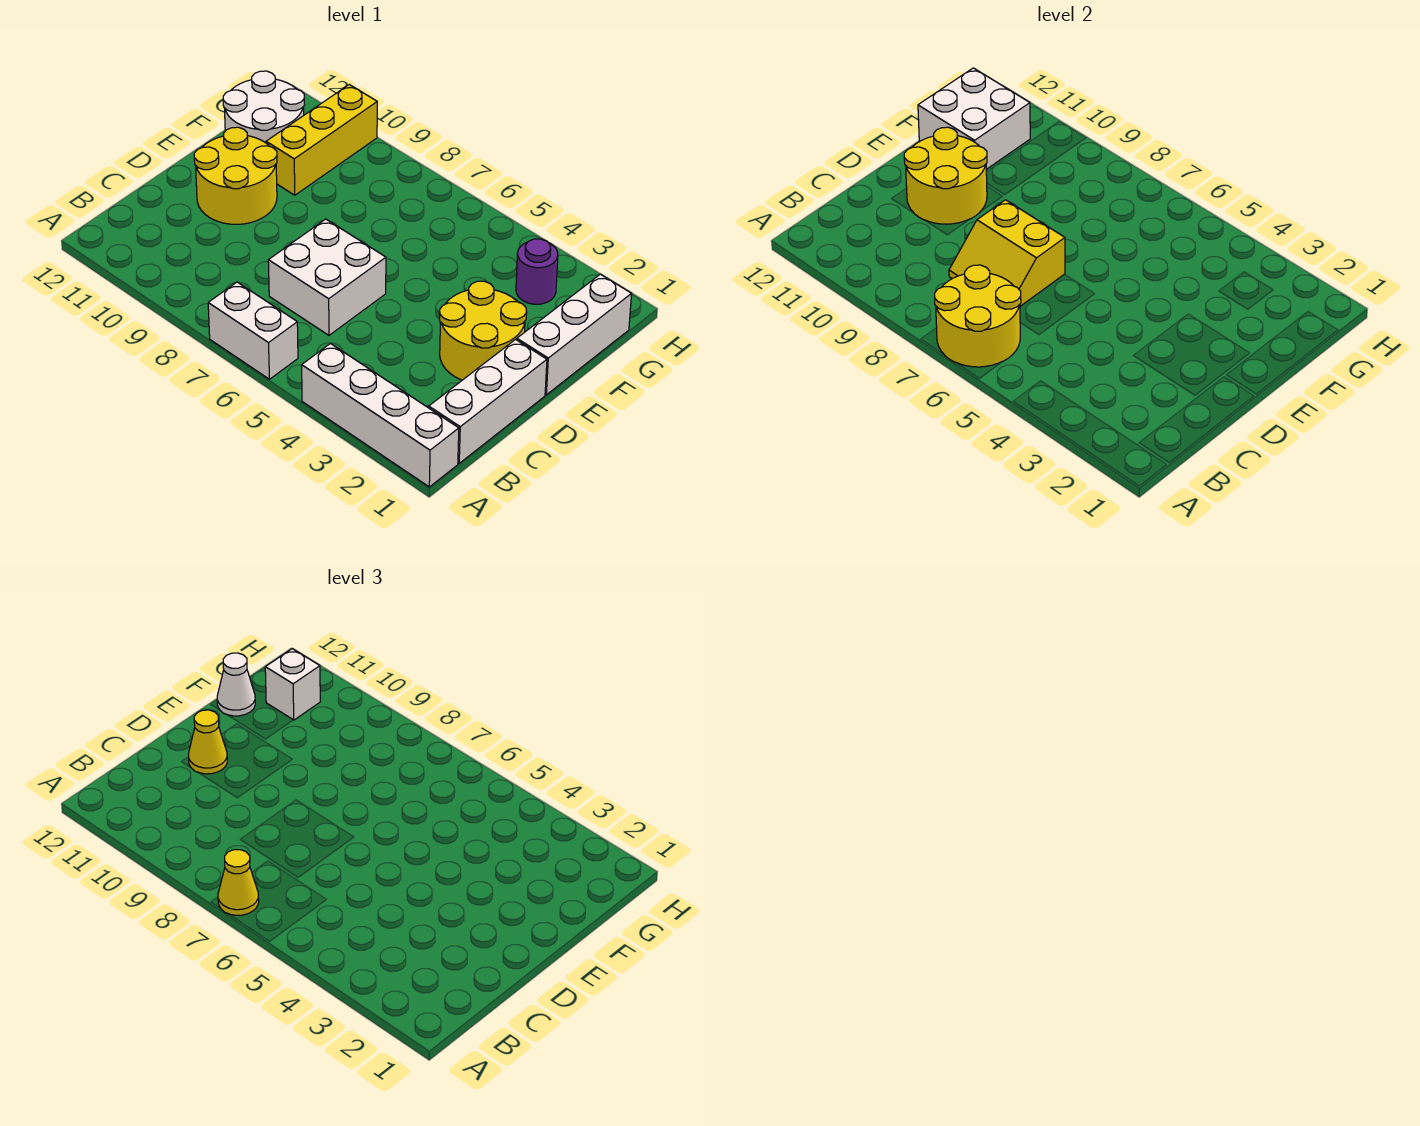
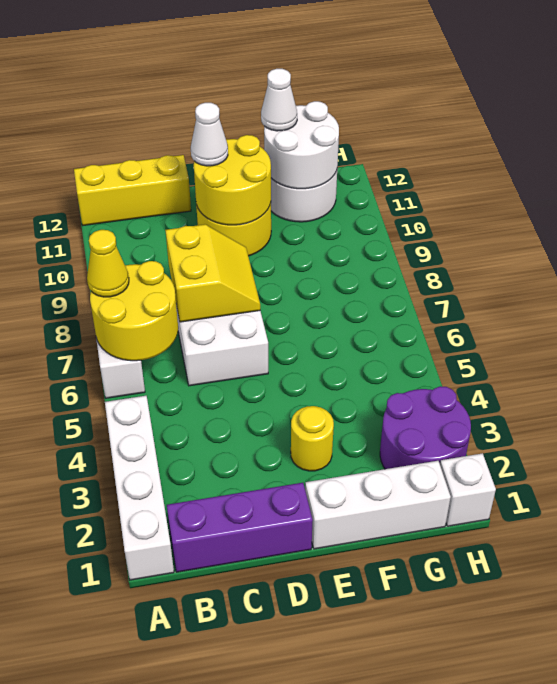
white brick B1:D1 level 1 -> purple brick B1:D1 level 1
yellow slope C7:D8 level 2 top D -> yellow slope C7:D8 level 2 top C
yellow round brick D2:E3 level 1 -> yellow round brick E3 level 1
yellow cone D11 level 3 -> white cone D11 level 3
yellow brick F10:H10 level 1 -> yellow brick A12:C12 level 1
white brick F11:G12 level 2 -> white round brick F11:G12 level 2
purple round brick G3 level 1 -> purple round brick G2:H3 level 1
white brick G11 level 3 -> white brick H1 level 1

